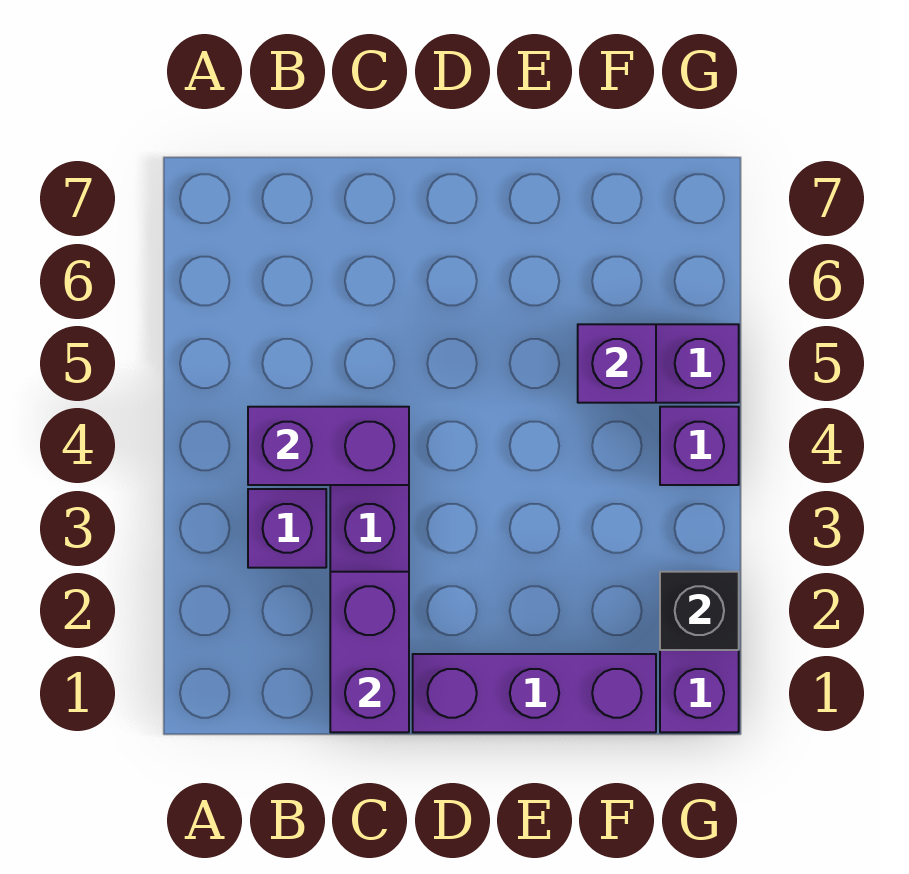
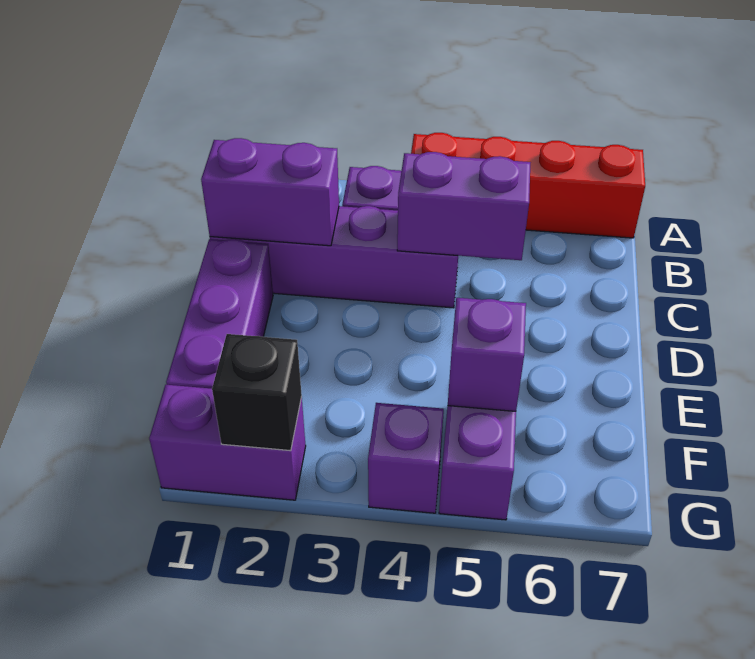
none -> red brick A4:A7 level 1
purple brick B4:C4 level 2 -> purple brick C4:C5 level 2

